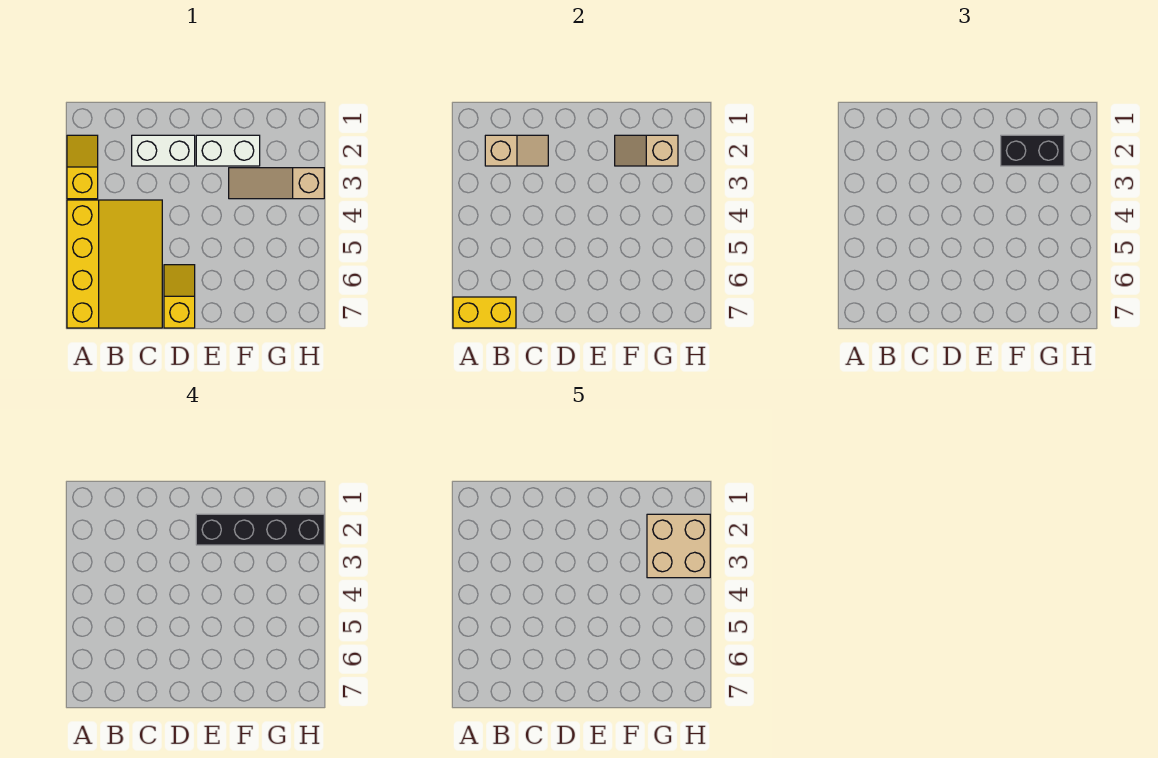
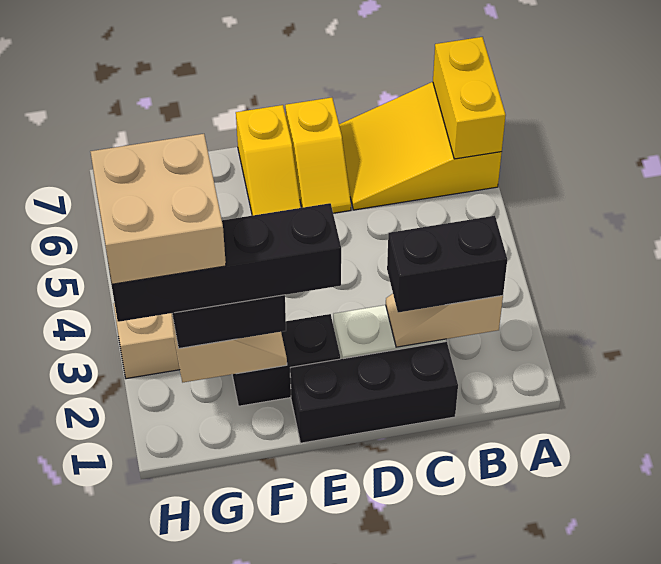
yellow slope A2:A3 level 1 top 3 -> yellow slope E6:E7 level 1 top 7
yellow slope A4:C7 level 1 top A -> yellow slope A6:C7 level 1 top A
yellow brick A7:B7 level 2 -> yellow brick A6:A7 level 2
none -> black brick B2:C2 level 3
none -> black brick C1:E1 level 1
white brick E2:F2 level 1 -> black brick E2:F2 level 1

